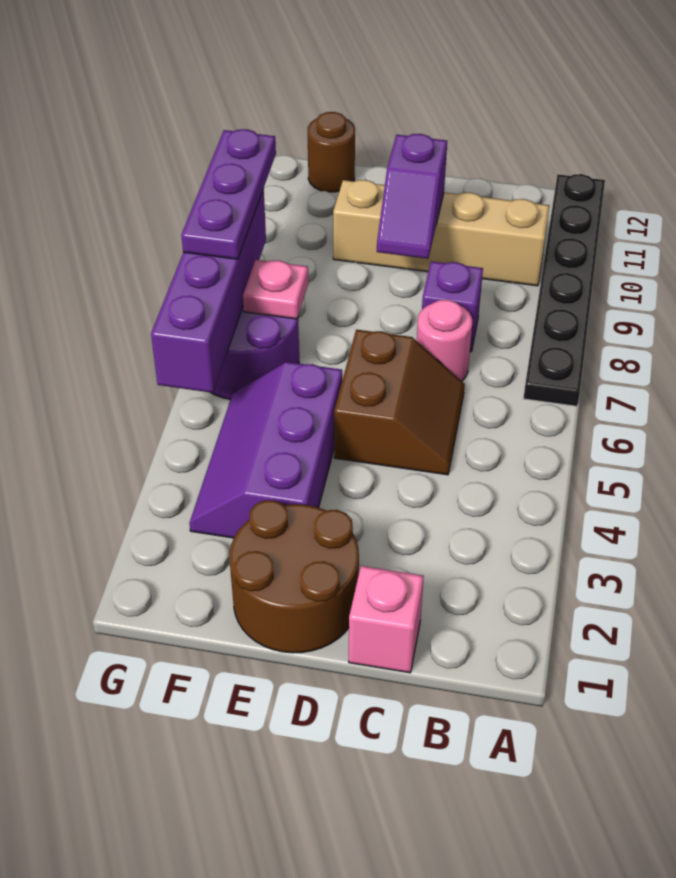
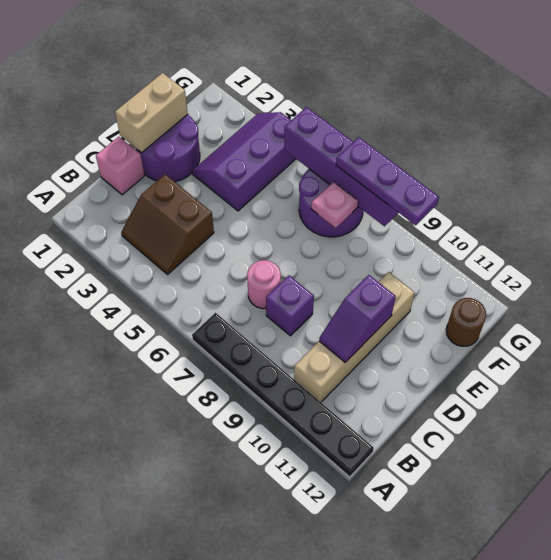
brown slope C5:D6 level 1 top D -> brown slope B3:C4 level 1 top C
brown round brick D1:E2 level 1 -> purple round brick D1:E2 level 1
none -> tan brick D1:E1 level 2
purple slope D9:D10 level 2 top 10 -> purple slope C10:D10 level 2 top D
purple slope E3:F5 level 1 top E -> purple slope E3:G4 level 1 top 4

